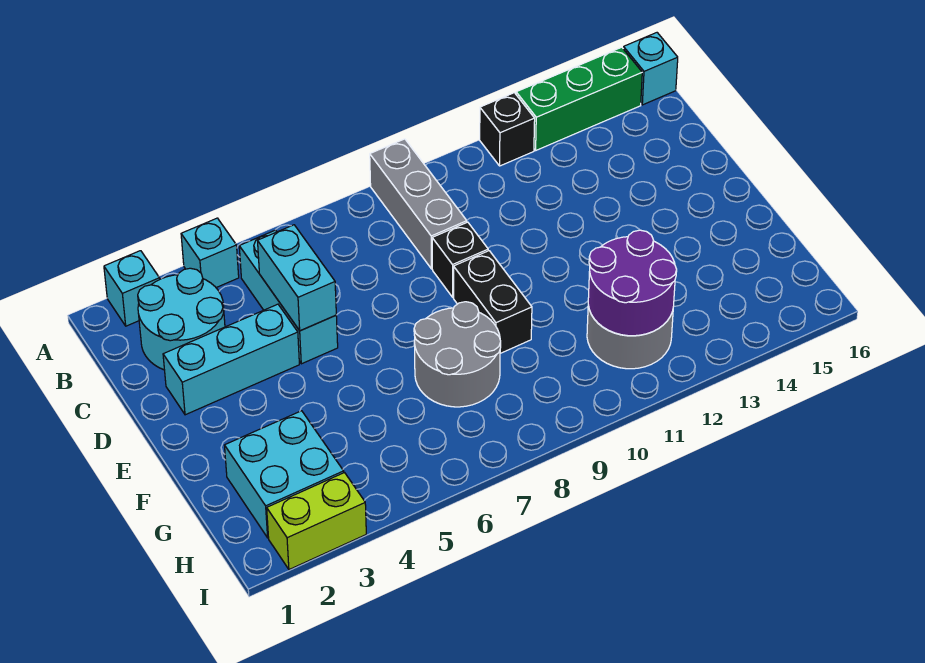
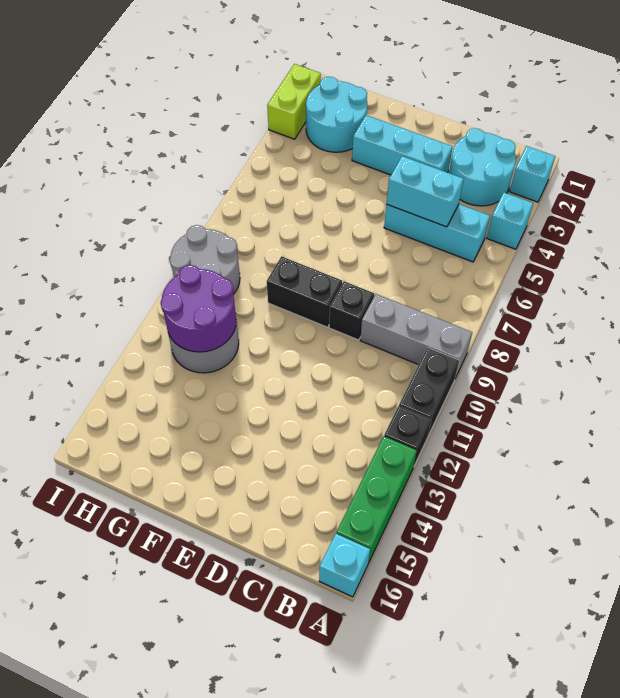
none -> black brick A10:A11 level 1
cyan brick D2:D4 level 1 -> cyan brick D3:F3 level 1
grey round brick F7:G8 level 1 -> grey round brick H9:I10 level 1
cyan brick G2:H3 level 1 -> cyan round brick G2:H3 level 1

